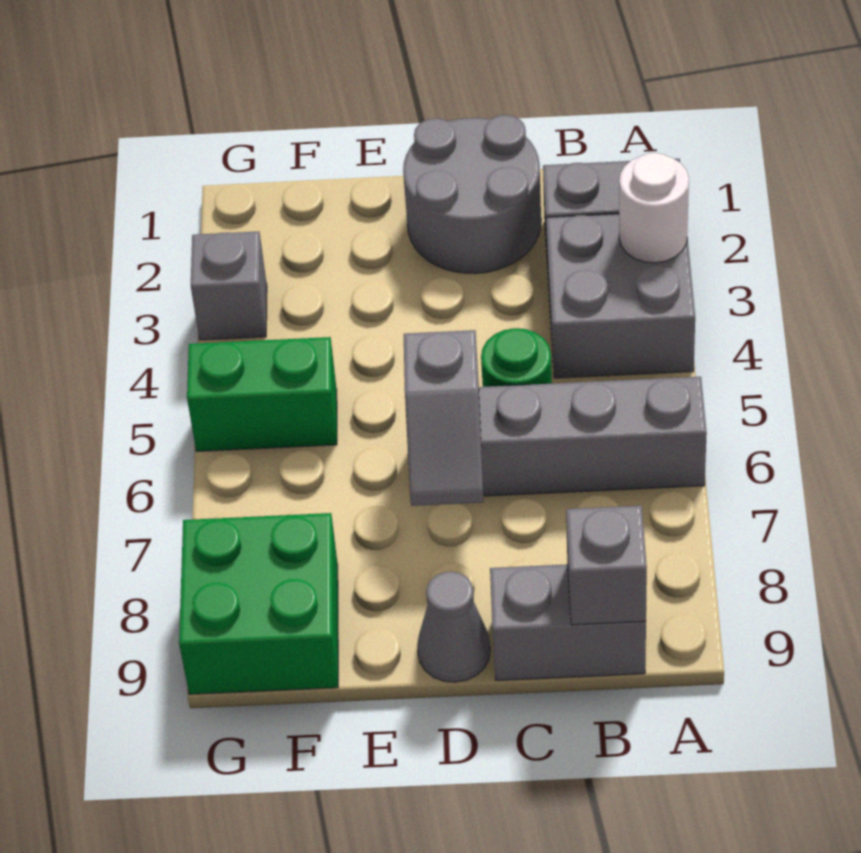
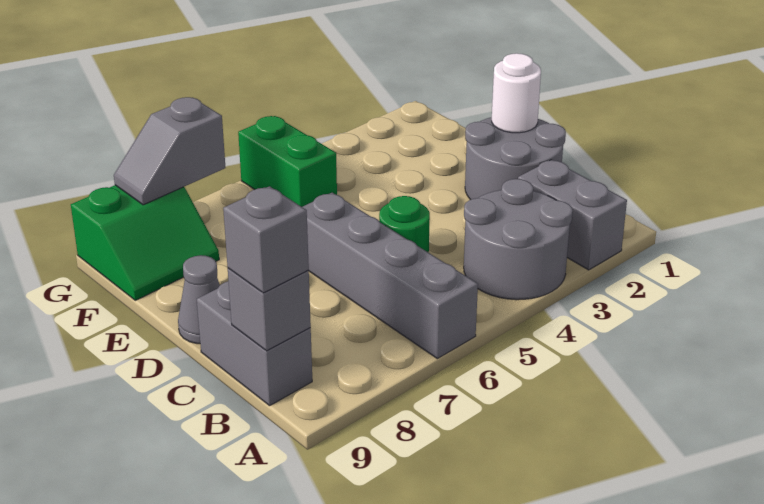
grey brick A3:B4 level 1 -> grey round brick A3:B4 level 1
white round brick A3 level 2 -> white round brick D1 level 2
grey slope D6:D7 level 2 top 6 -> grey slope G7:G8 level 2 top 7
green brick F8:G9 level 1 -> green slope F8:G9 level 1 top G
grey brick G3 level 1 -> grey brick B9 level 3

